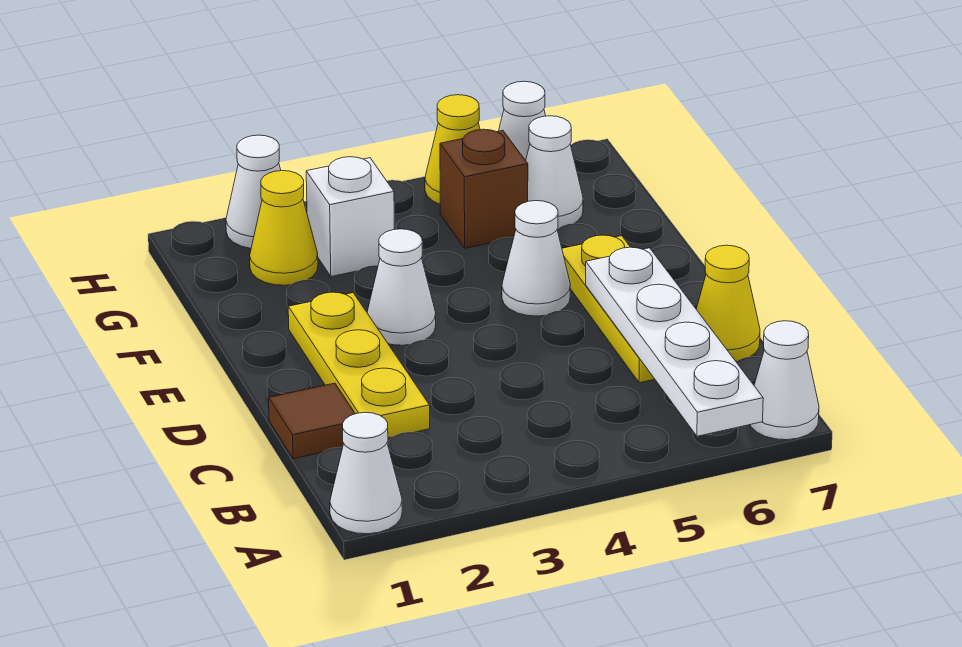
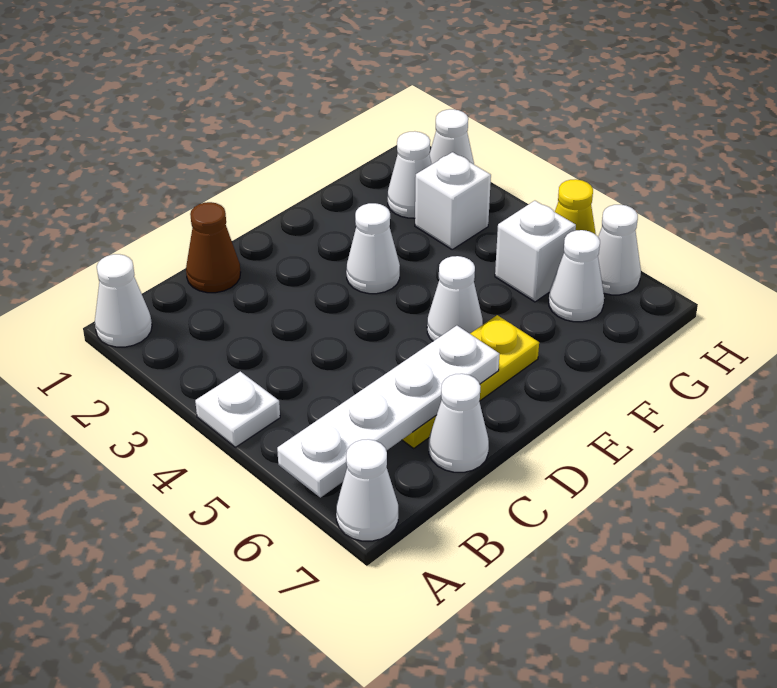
none -> white plate A4 level 1
brown tile C1 level 1 -> brown cone C1 level 1
yellow plate C2:E2 level 1 -> none
yellow cone C7 level 1 -> white cone C7 level 1
yellow cone G2 level 1 -> white cone G2 level 1
brown brick G5 level 1 -> white brick G5 level 1

